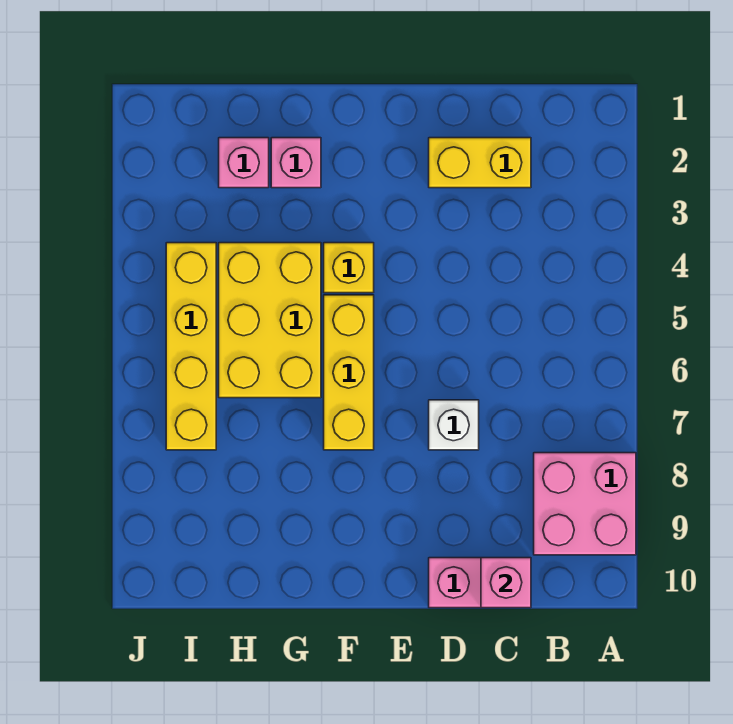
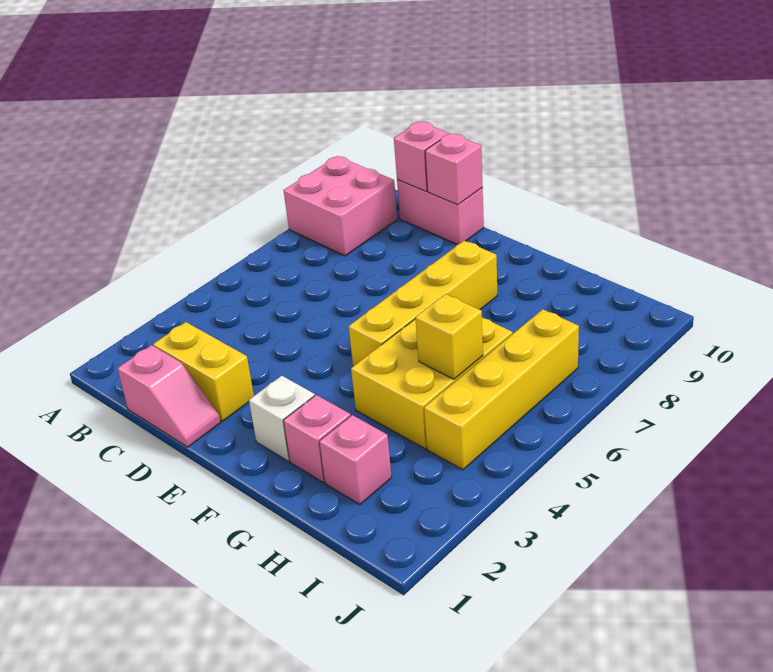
none -> pink slope C1:D1 level 1 top C
white brick D7 level 1 -> white brick F2 level 1
none -> pink brick D10 level 2
yellow brick F4 level 1 -> yellow brick H5 level 2
yellow brick F5:F7 level 1 -> yellow brick F5:F8 level 1

